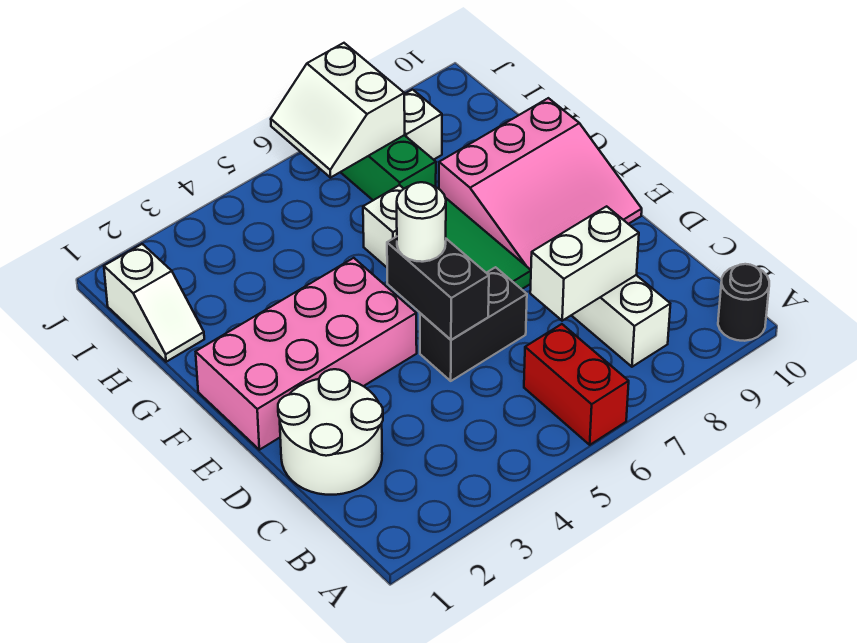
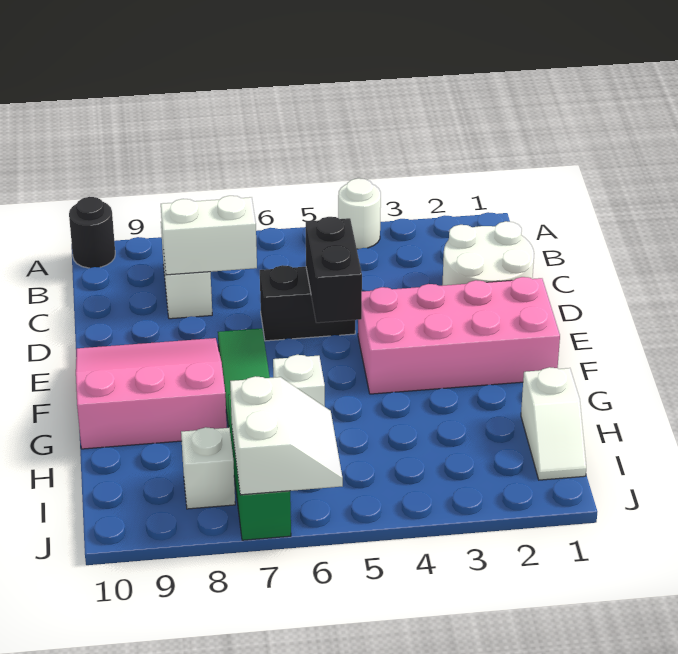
red brick A6:B6 level 1 -> none
white round brick E5 level 3 -> white round brick A4 level 1
white slope H1:I1 level 1 top I -> white slope H1:I1 level 1 top H

